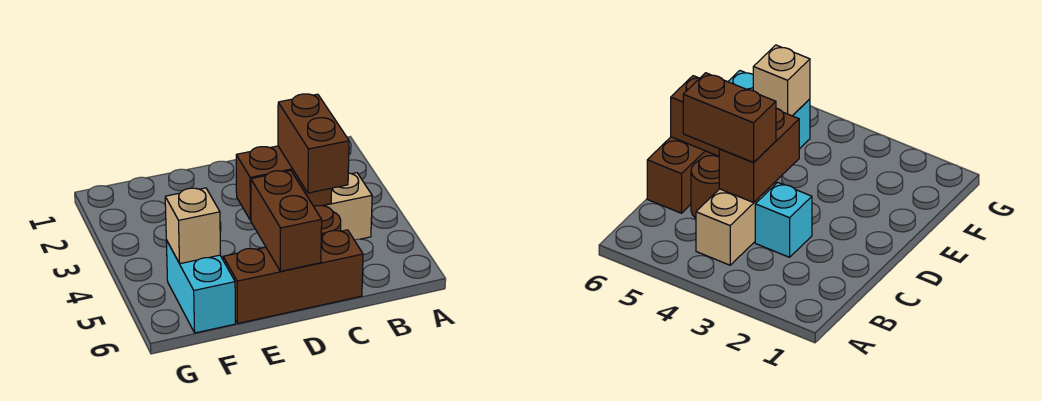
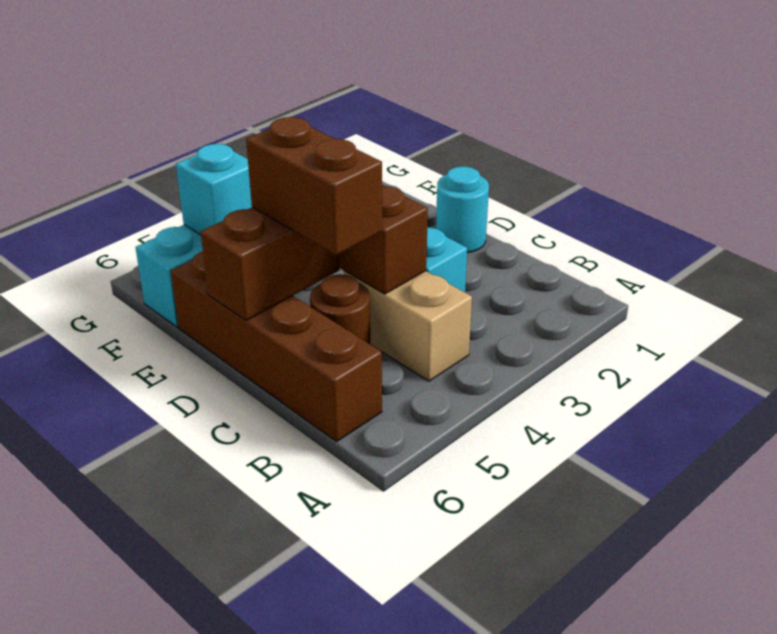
brown brick C4:C5 level 3 -> brown brick C5:D5 level 3
brown brick C6:E6 level 1 -> brown brick B6:E6 level 1
none -> cyan round brick D1 level 1
tan brick F5 level 2 -> cyan brick F5 level 2

